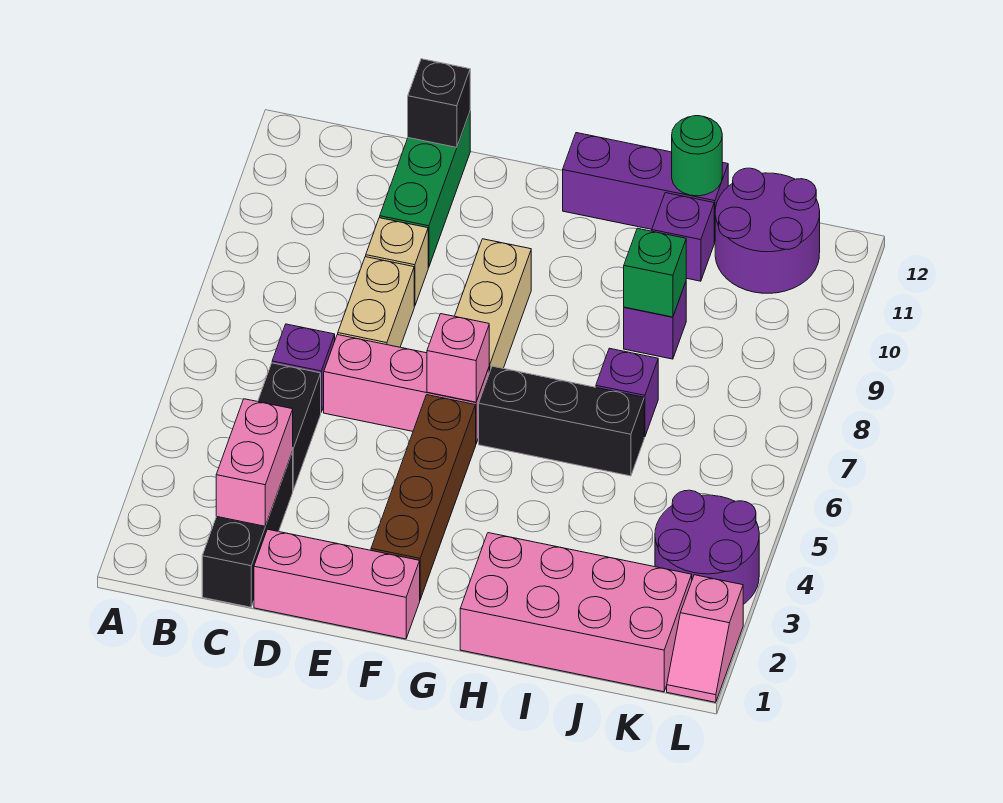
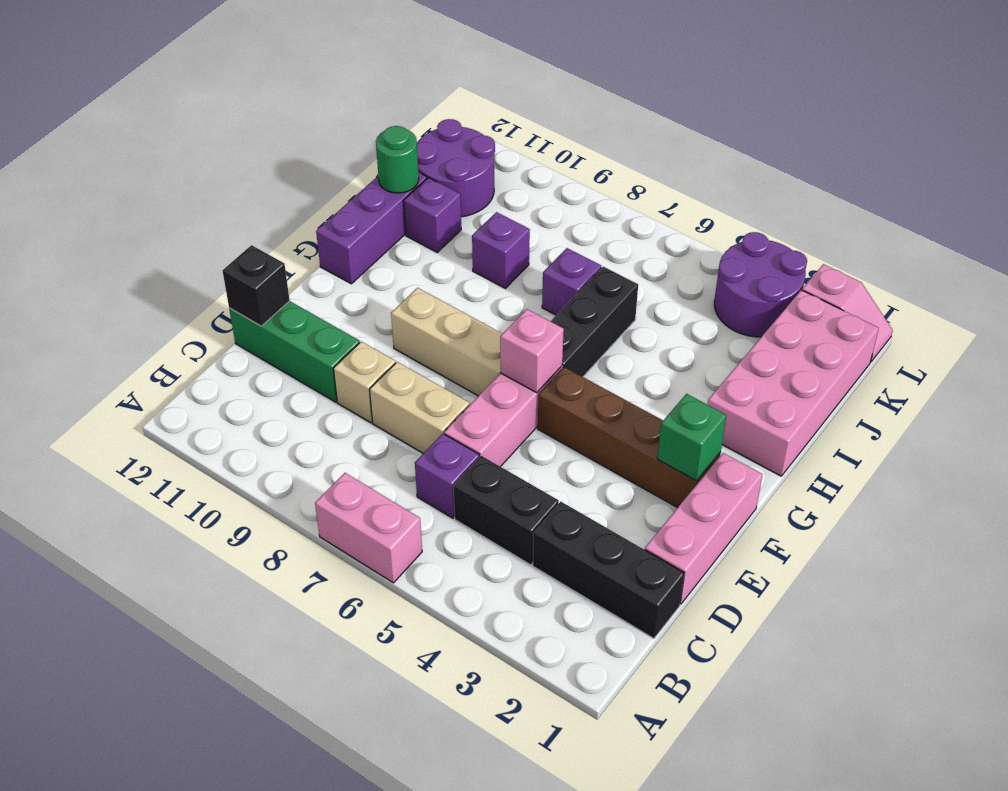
pink brick C2:C3 level 2 -> pink brick A6:A7 level 1
green brick I9 level 2 -> green brick F2 level 2

